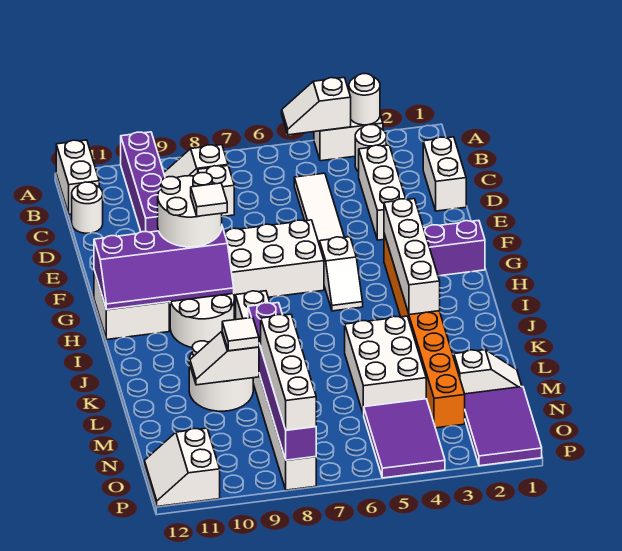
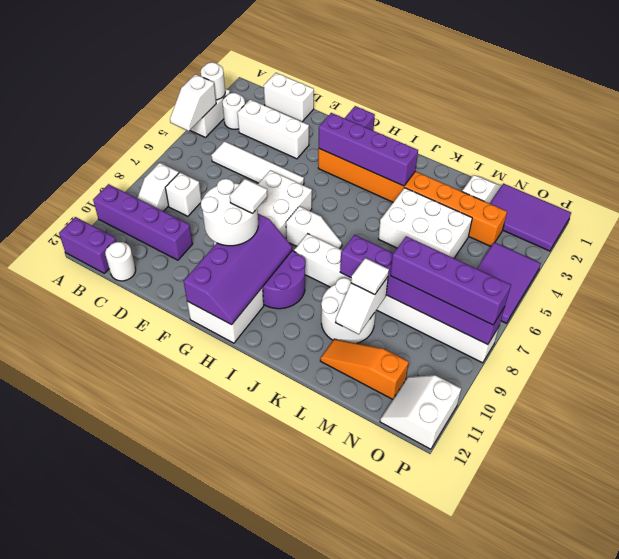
white brick A12:B12 level 1 -> purple brick A12:B12 level 1
white brick G3:J3 level 2 -> purple brick G3:J3 level 2
white slope G5:H5 level 1 top G -> white slope H7:I7 level 1 top H
white round brick H9:I10 level 1 -> purple round brick H9:I10 level 1
none -> orange slope L11:N11 level 1 top N
white brick M8:P8 level 3 -> purple brick M8:P8 level 3
purple tile N4:P5 level 1 -> purple tile O4:P6 level 1
white slope O11:P12 level 1 top 11 -> white slope O11:P12 level 1 top P

